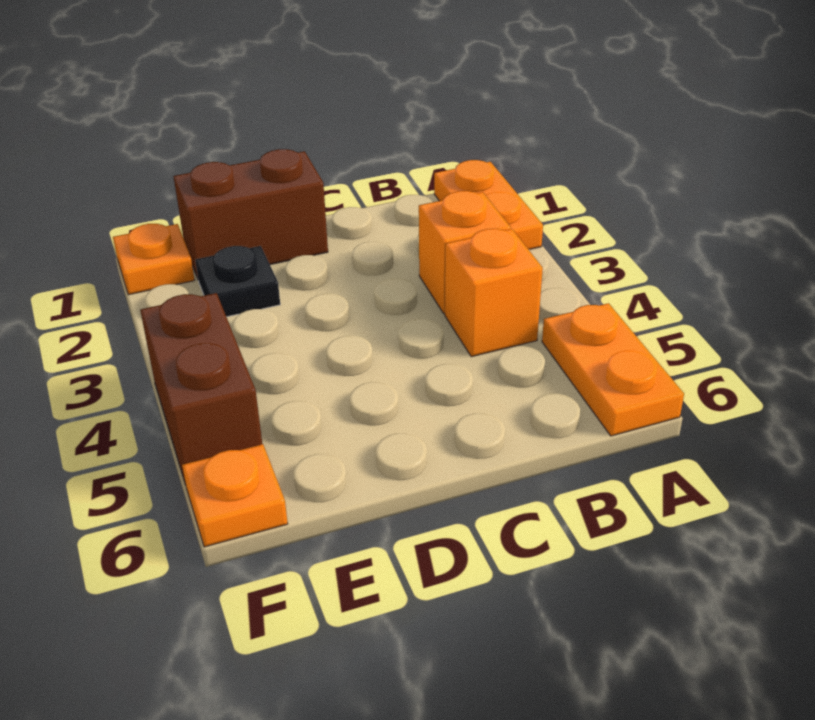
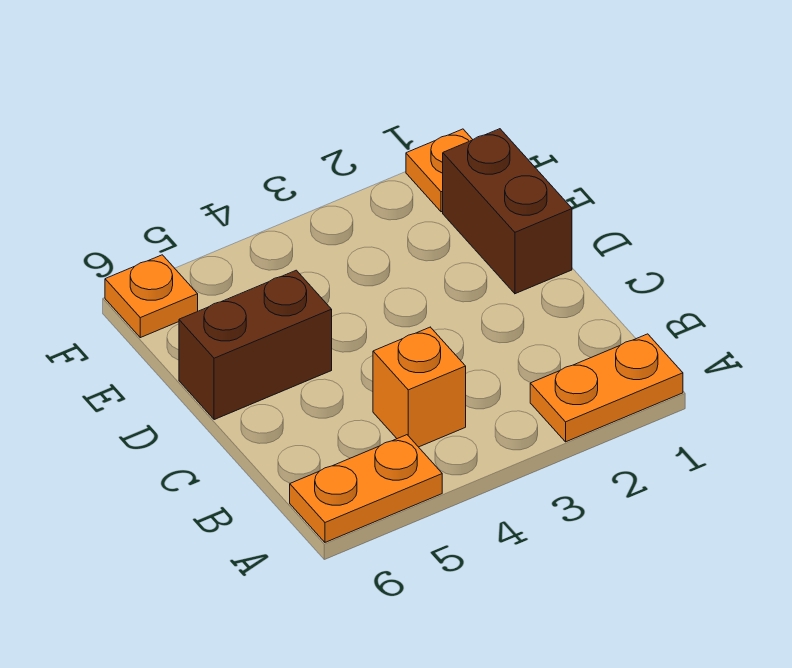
orange brick B3 level 1 -> none
black plate E2 level 1 -> none
brown brick F4:F5 level 1 -> brown brick D5:D6 level 1

